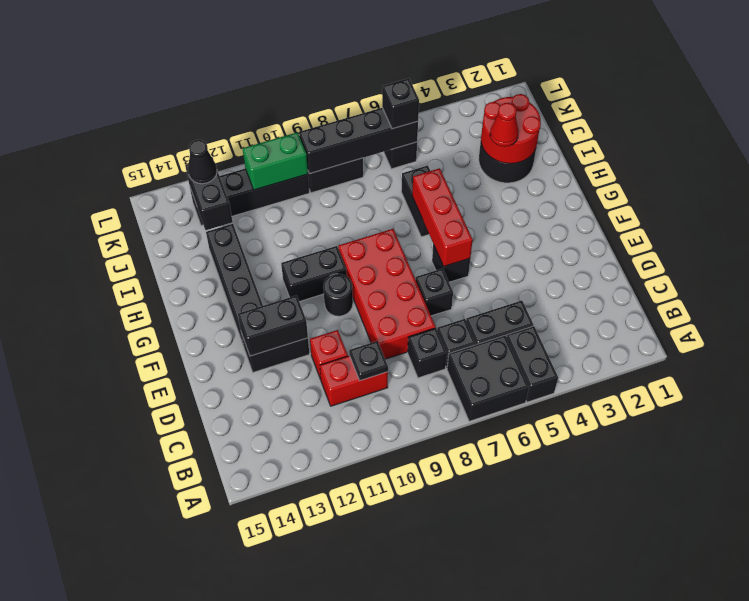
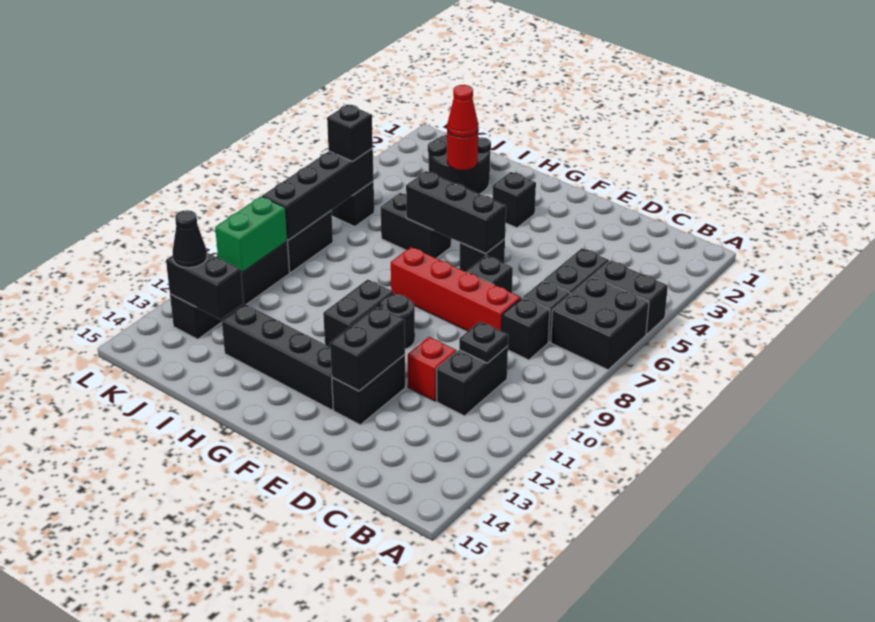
red brick C10:C11 level 1 -> black brick C10:C11 level 1
red brick D8:G9 level 1 -> red brick D8:G8 level 1
red brick F6:H6 level 2 -> black brick F6:H6 level 2
none -> black brick G3 level 1
red round brick I2:J3 level 2 -> red round brick I3 level 2

